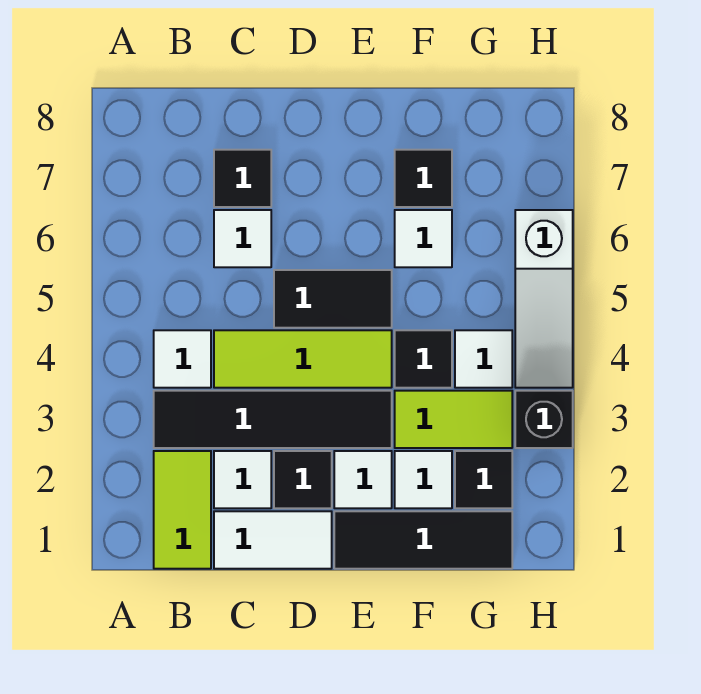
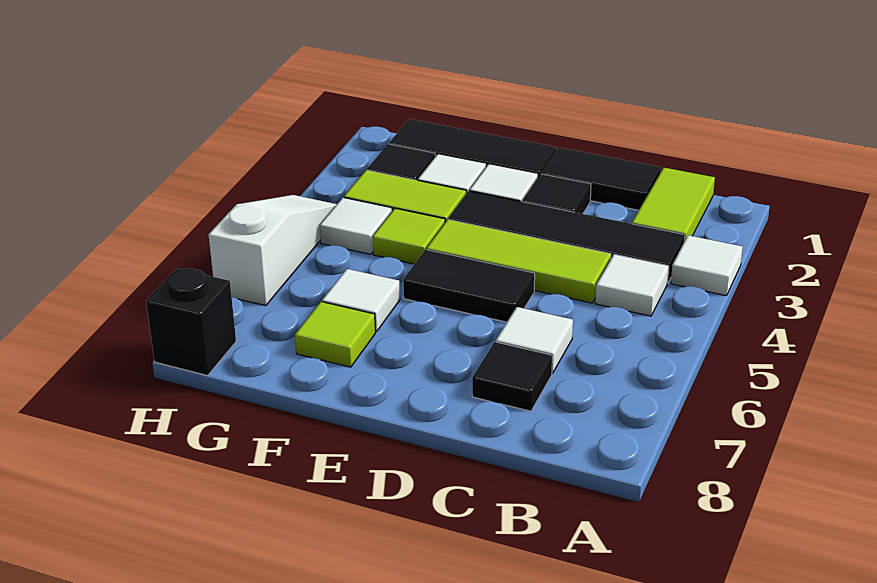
white tile C1:D1 level 1 -> black tile C1:D1 level 1
white tile C2 level 1 -> white tile A3 level 1
black tile F4 level 1 -> lime tile F4 level 1
black tile F7 level 1 -> lime tile F7 level 1
black brick H3 level 1 -> black brick H8 level 1

